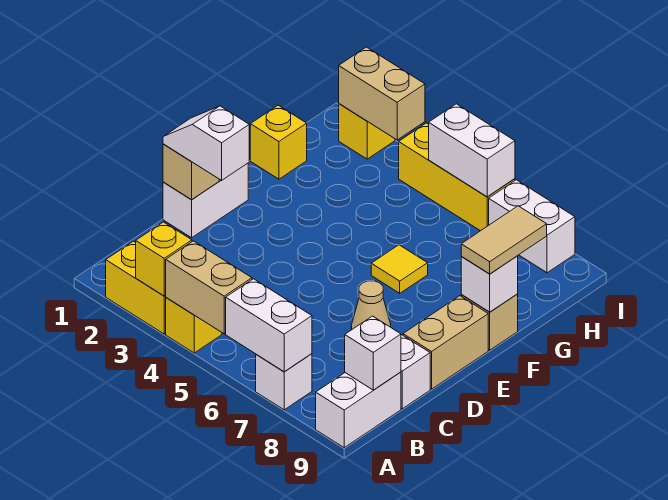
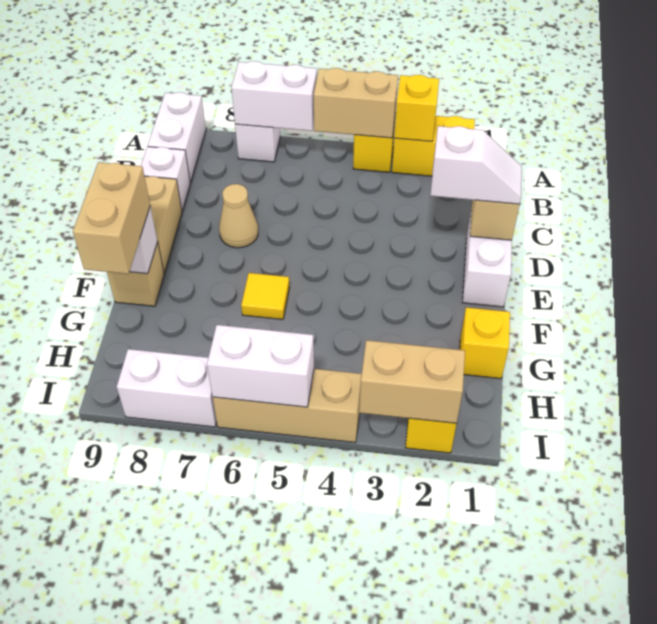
white brick B9 level 2 -> none
tan tile F9:G9 level 3 -> tan brick F9:G9 level 3
yellow brick I4:I6 level 1 -> tan brick I4:I6 level 1

